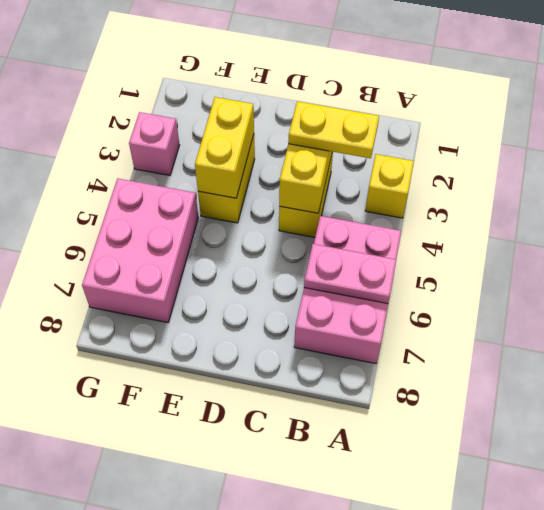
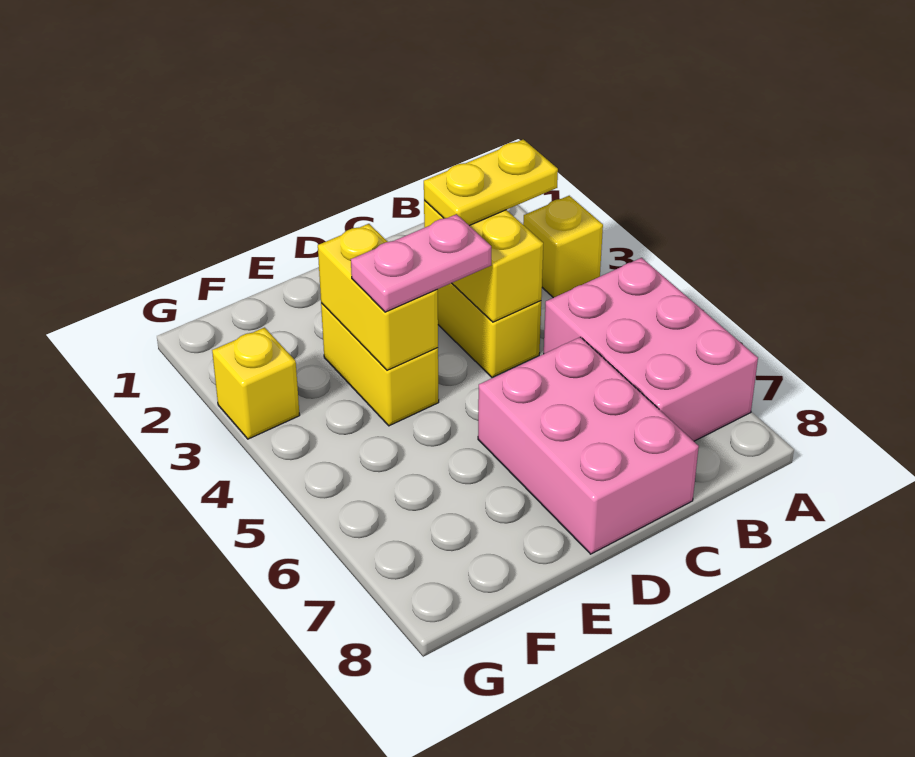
pink plate A6:B6 level 2 -> pink plate D4:E4 level 3
pink brick F5:G7 level 1 -> pink brick C6:D8 level 1
pink brick G3 level 1 -> yellow brick G3 level 1

